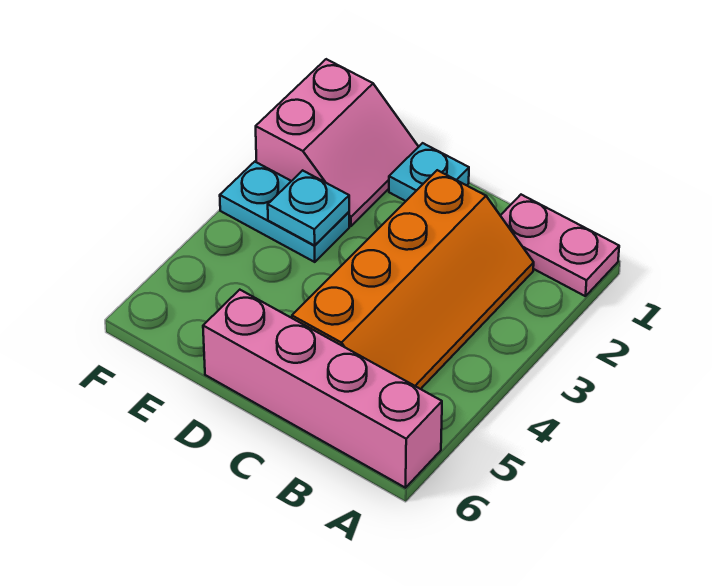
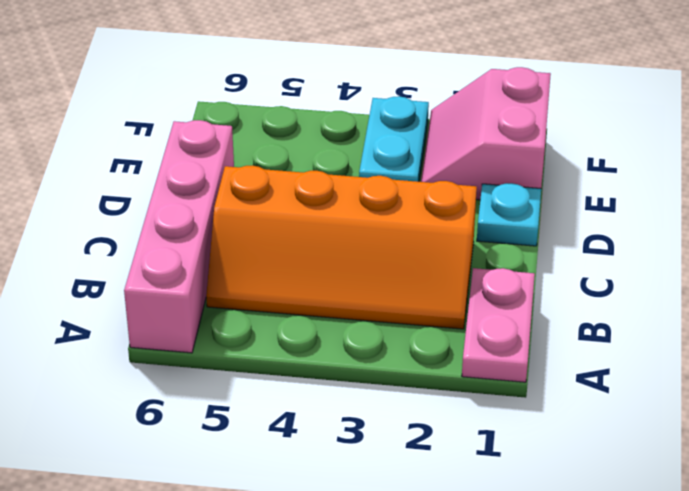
pink slope E1:F2 level 1 top F -> pink slope E1:F2 level 1 top 1
cyan plate E3 level 2 -> none

